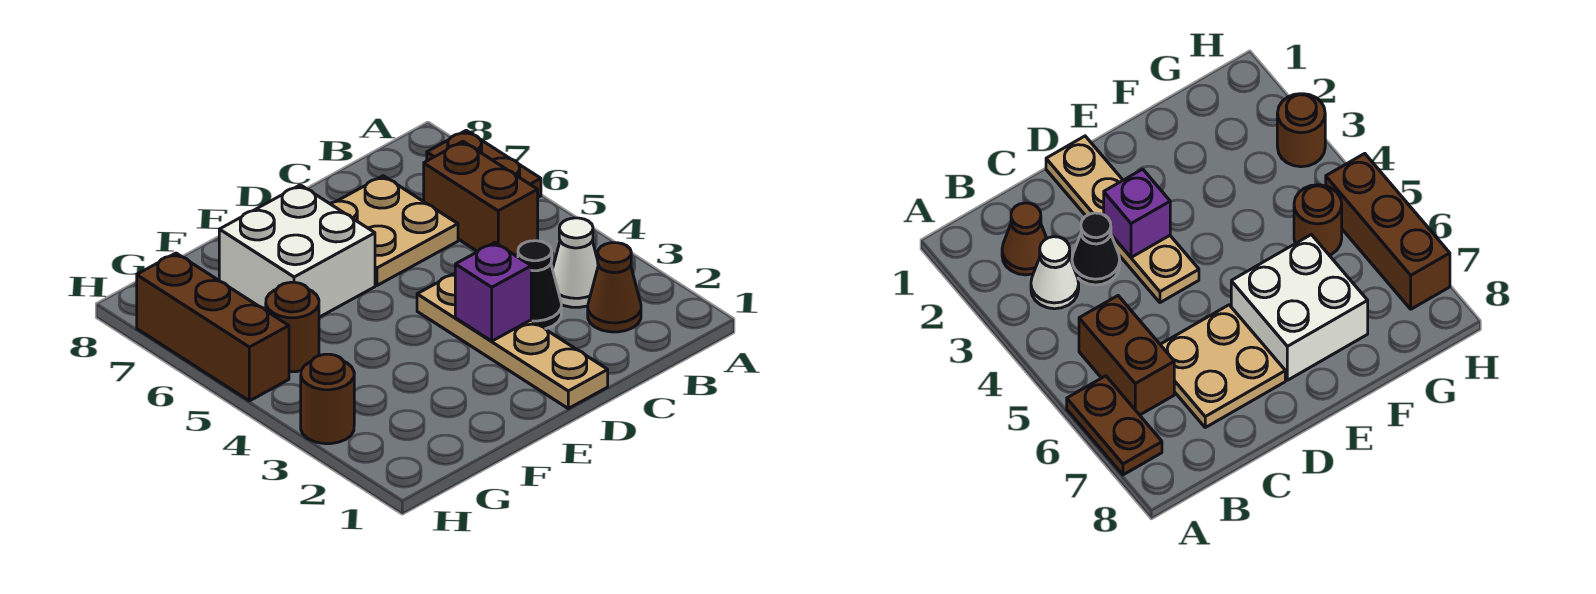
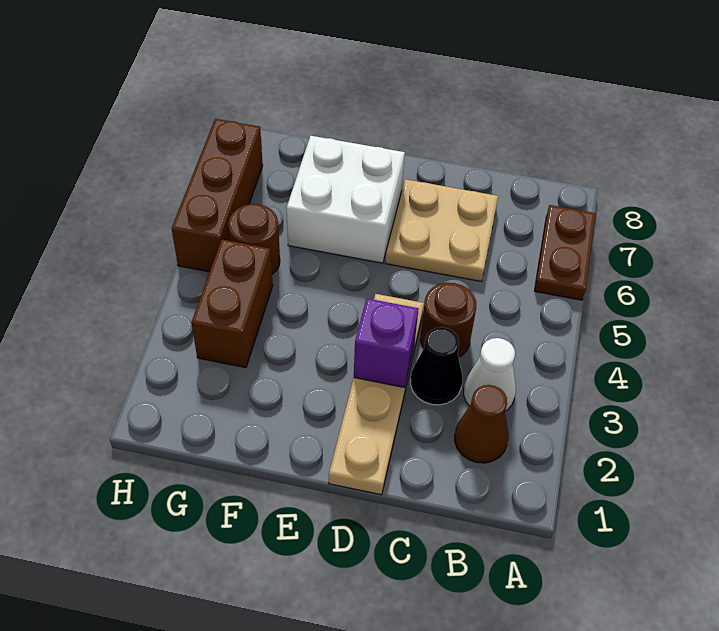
brown brick B5:B6 level 1 -> brown brick G3:G4 level 1
brown round brick H3 level 1 -> brown round brick C4 level 1

